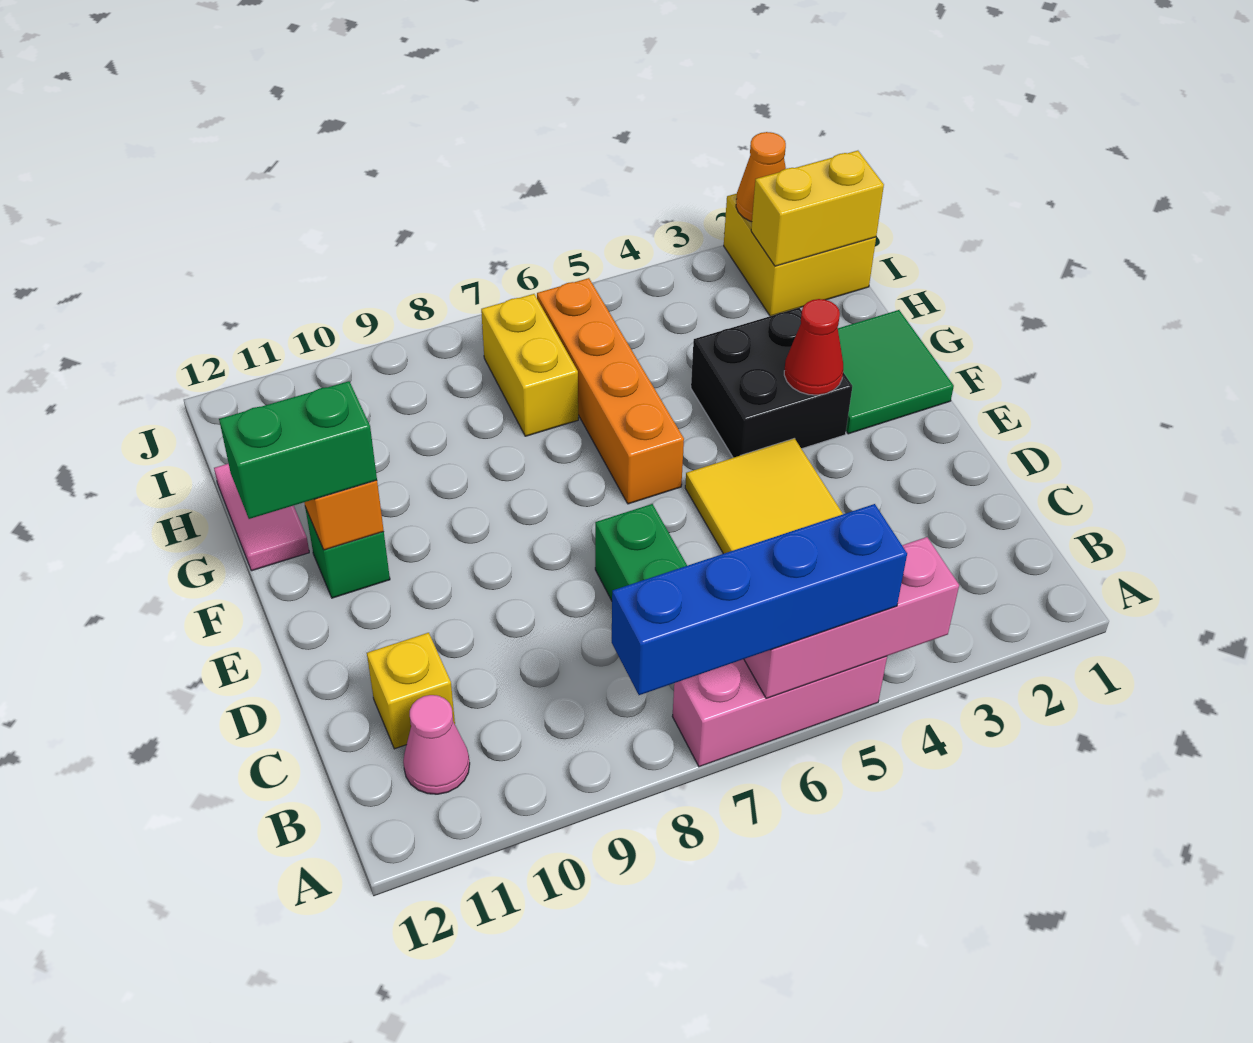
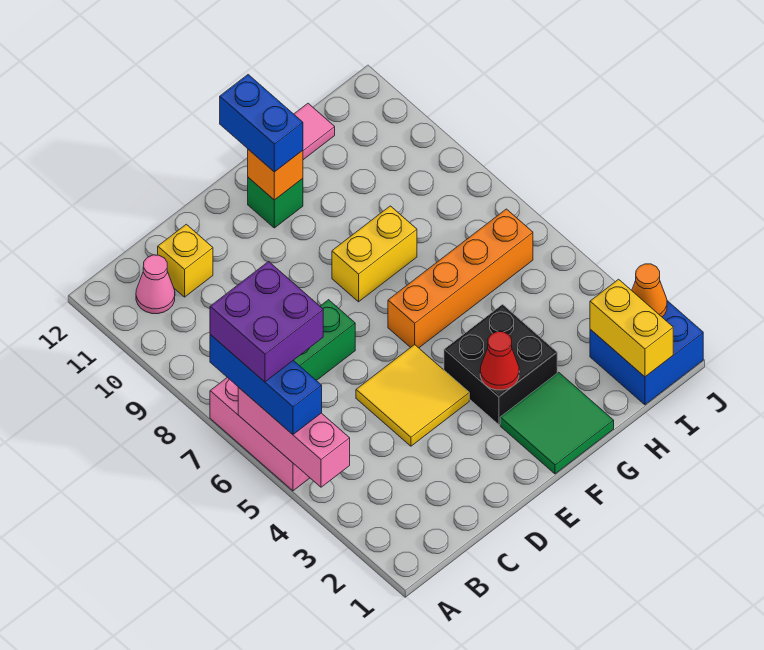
blue brick A5:A8 level 3 -> blue brick A5:A7 level 3
none -> purple brick A6:B7 level 4
green brick F11:F12 level 3 -> blue brick F11:F12 level 3
yellow brick H7:I7 level 1 -> yellow brick F8:G8 level 1
yellow brick I1:J2 level 1 -> blue brick I1:J2 level 1

